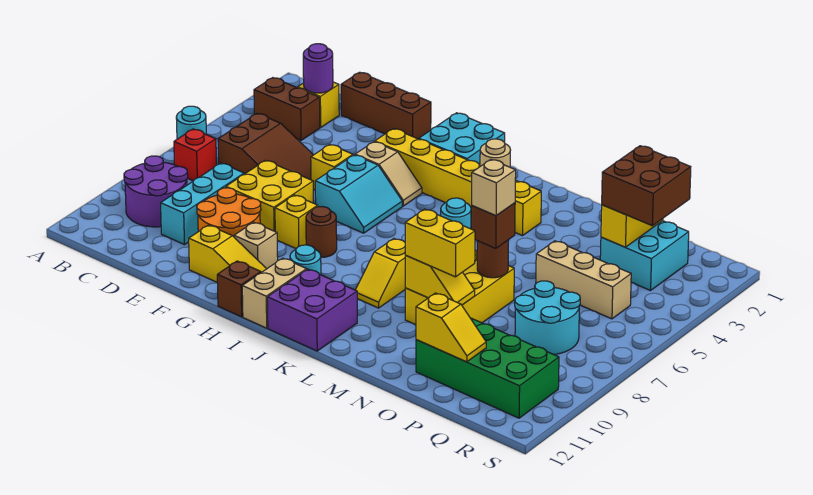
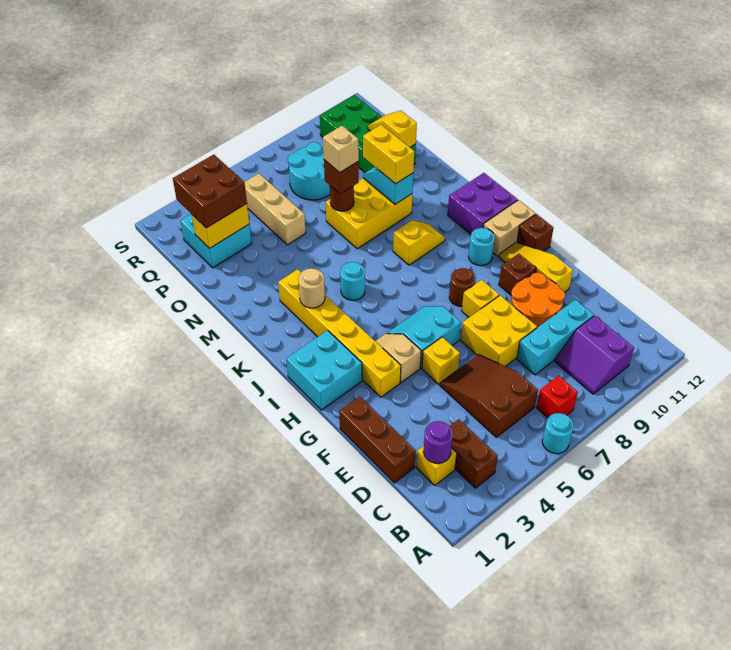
purple round brick B9:C10 level 1 -> purple slope B9:C10 level 1 top 10
tan brick G10 level 1 -> brown brick G10 level 1
yellow slope M9:N9 level 2 top M -> cyan slope M9:N9 level 2 top M

